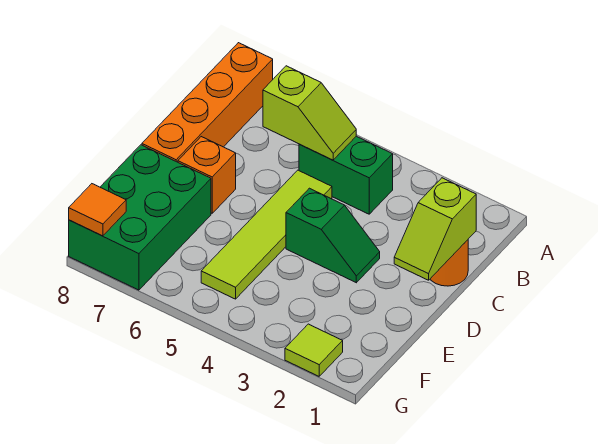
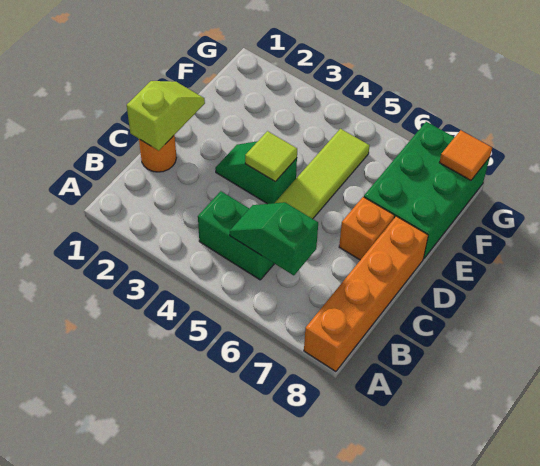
lime slope B5:B6 level 2 top 6 -> green slope B5:B6 level 2 top 6
lime tile G2 level 1 -> lime tile D4 level 2

